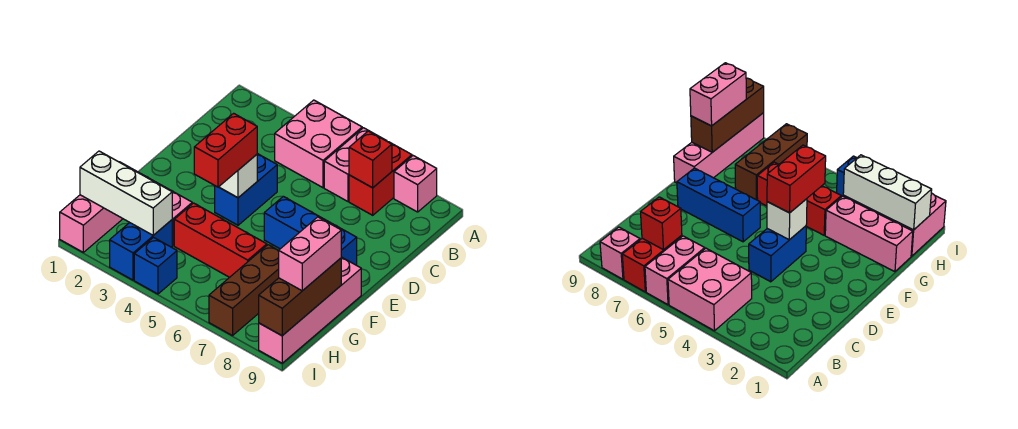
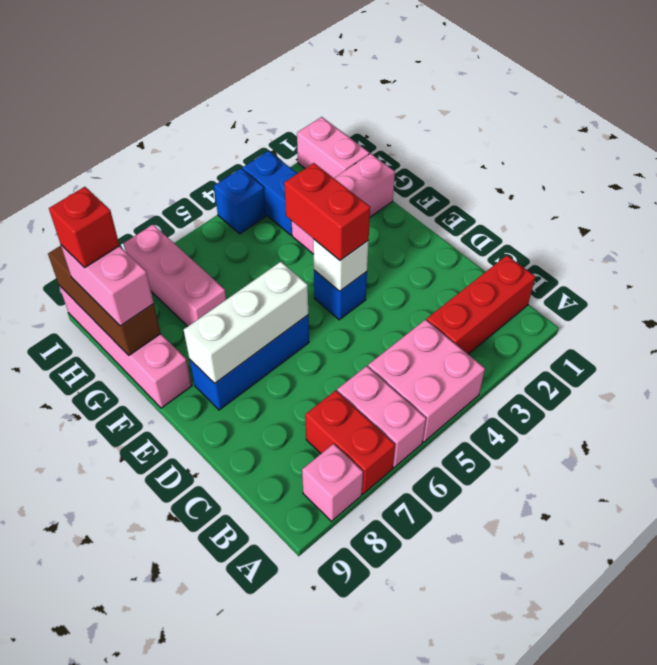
red brick B7 level 2 -> red brick H9 level 4
blue brick D4:E4 level 1 -> blue brick E4 level 1
red brick G4:G6 level 1 -> red brick B1:B3 level 1
brown brick G7:I7 level 1 -> pink brick G7:I7 level 1
white brick H1:H3 level 2 -> white brick E6:E8 level 2

